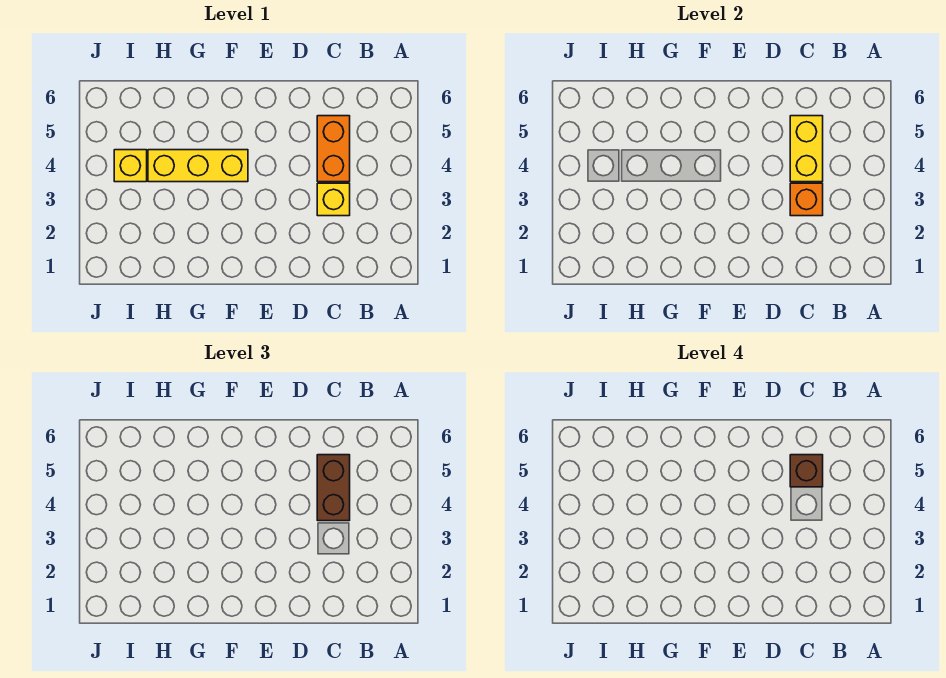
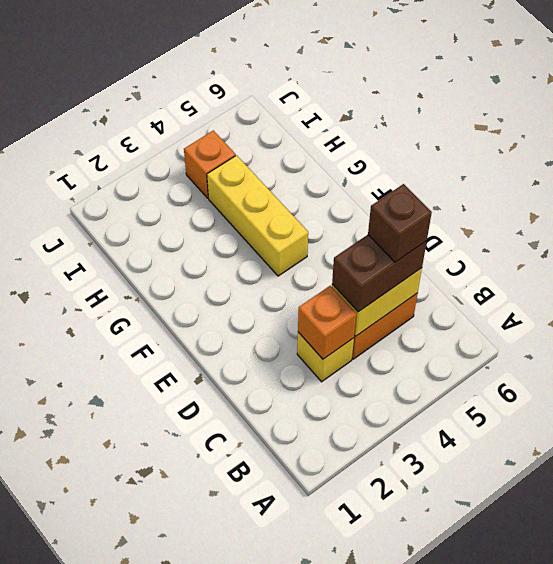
yellow brick I4 level 1 -> orange brick I4 level 1

